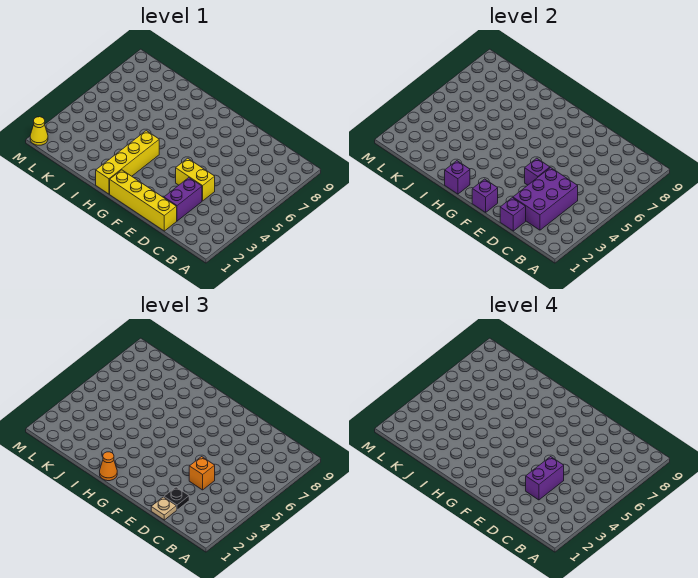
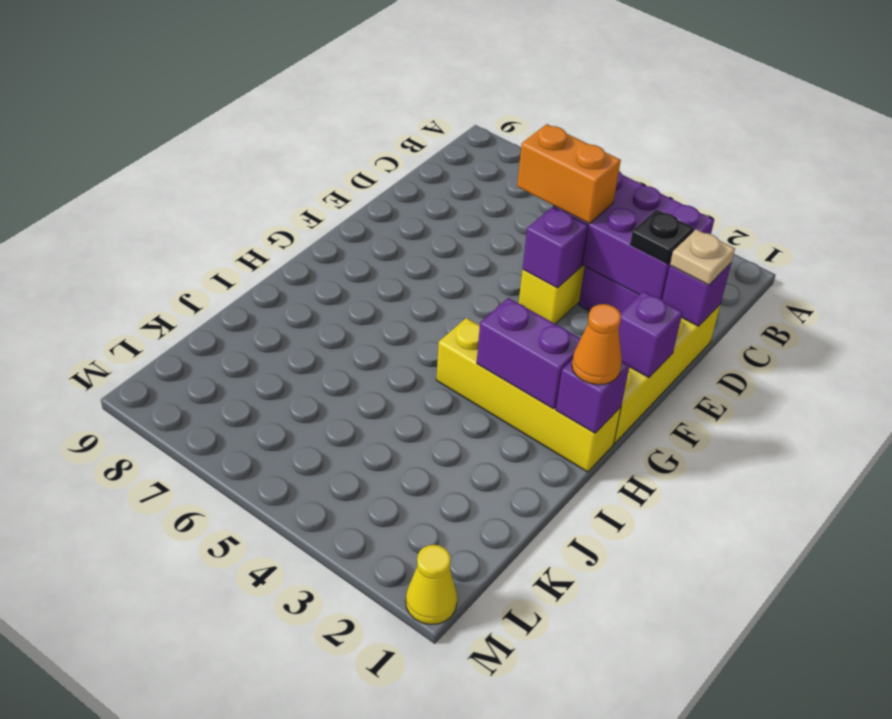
purple brick D3:D4 level 4 -> purple brick H2:H3 level 2
orange brick D4 level 3 -> orange brick D4:D5 level 3

